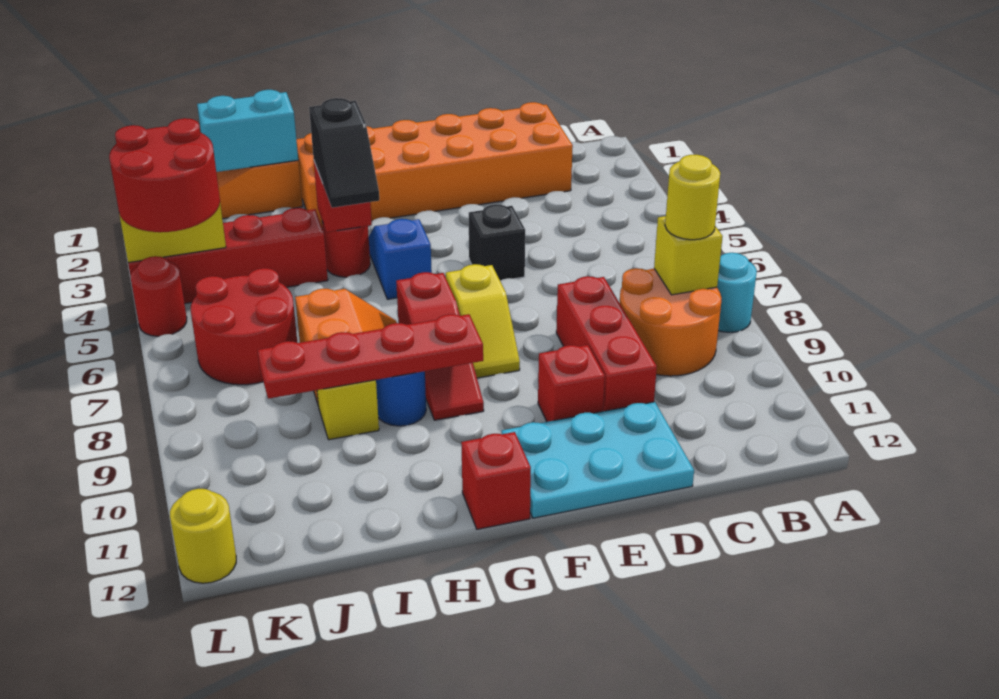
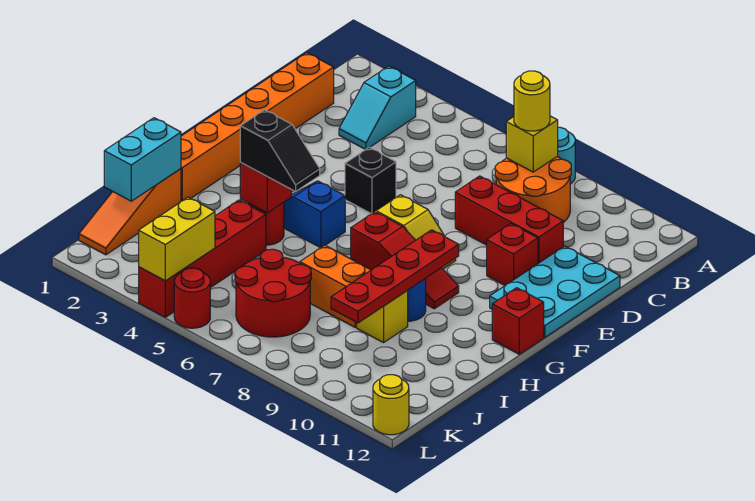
none -> cyan slope B3:C3 level 1 top B
orange brick C1:H2 level 1 -> orange brick C1:H1 level 1
red round brick K4:L5 level 3 -> none

